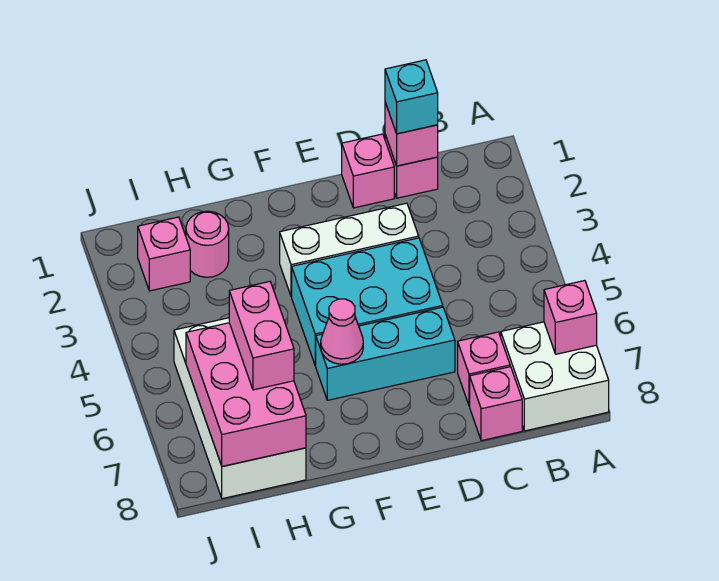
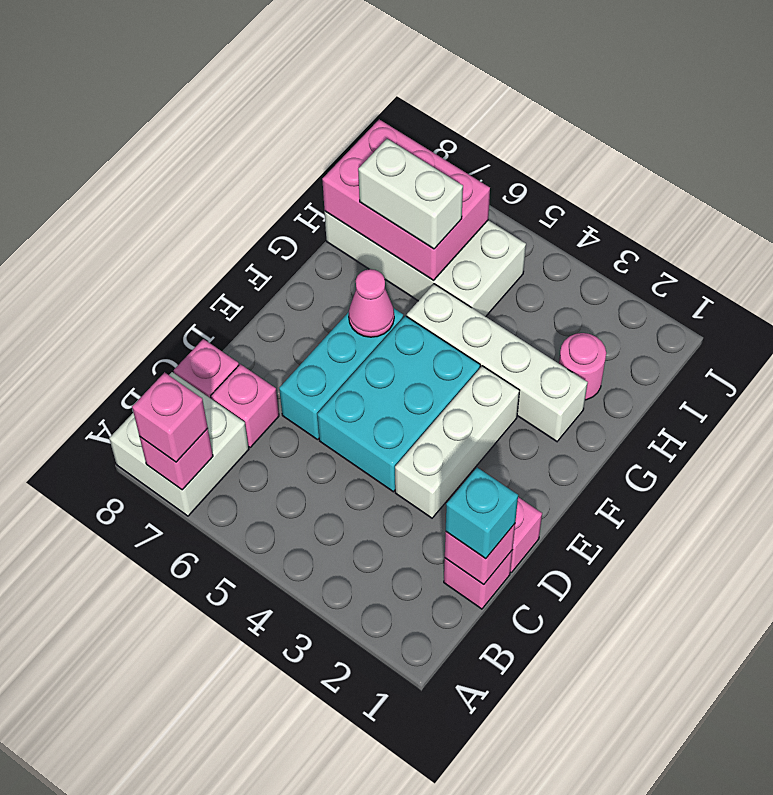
none -> white brick G2:G5 level 1
pink brick H6:H7 level 3 -> white brick H6:H7 level 3
pink brick I2 level 1 -> pink brick A7 level 3

